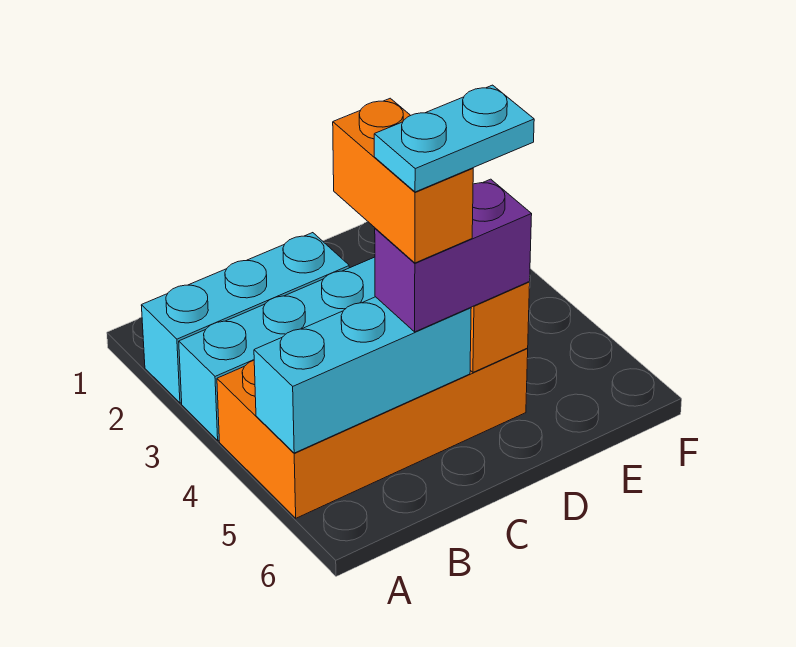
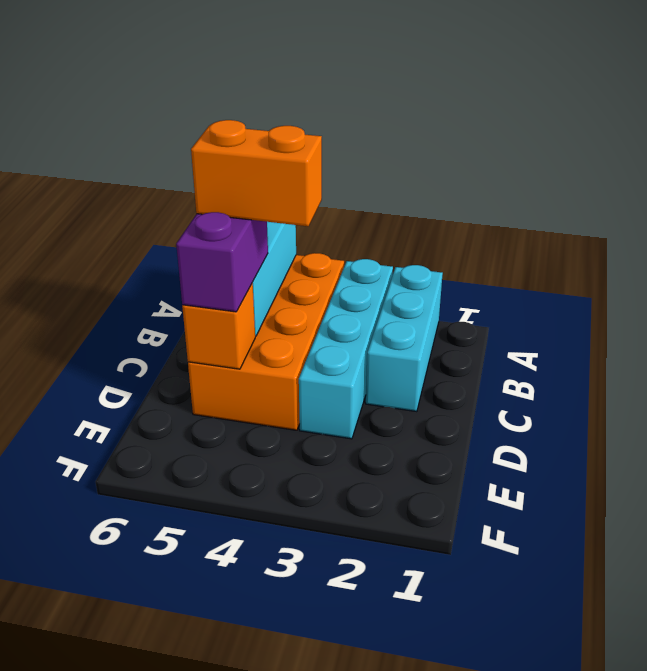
cyan plate C5:D5 level 5 -> none

